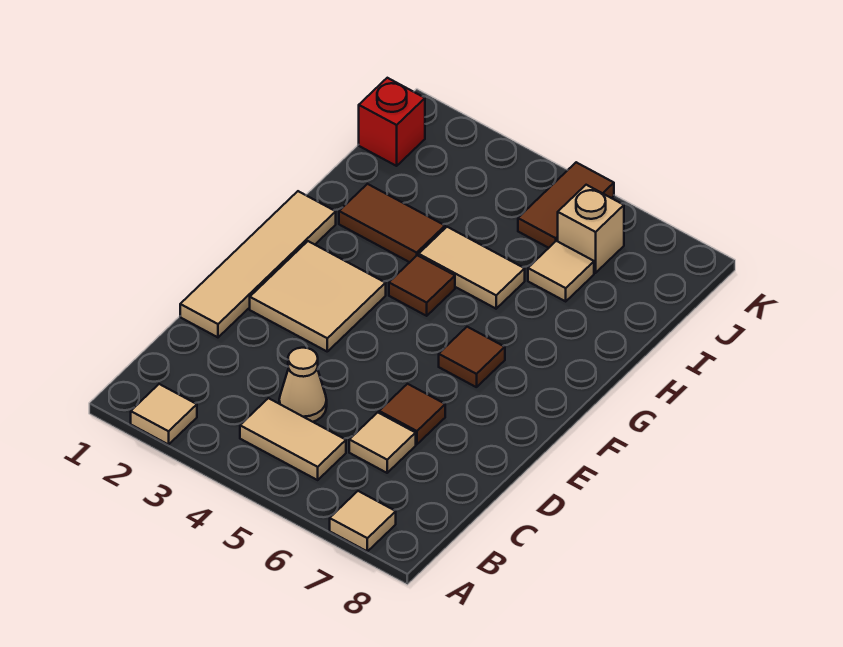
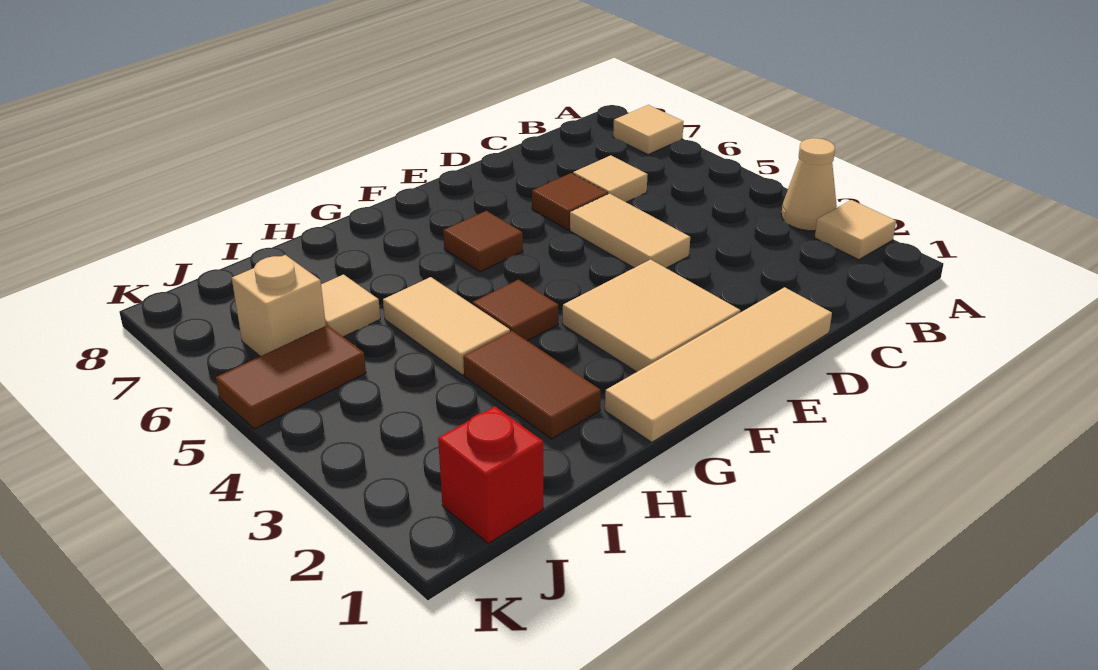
tan tile B4:B5 level 1 -> tan tile D4:D5 level 1
tan cone C4 level 1 -> tan cone A3 level 1

